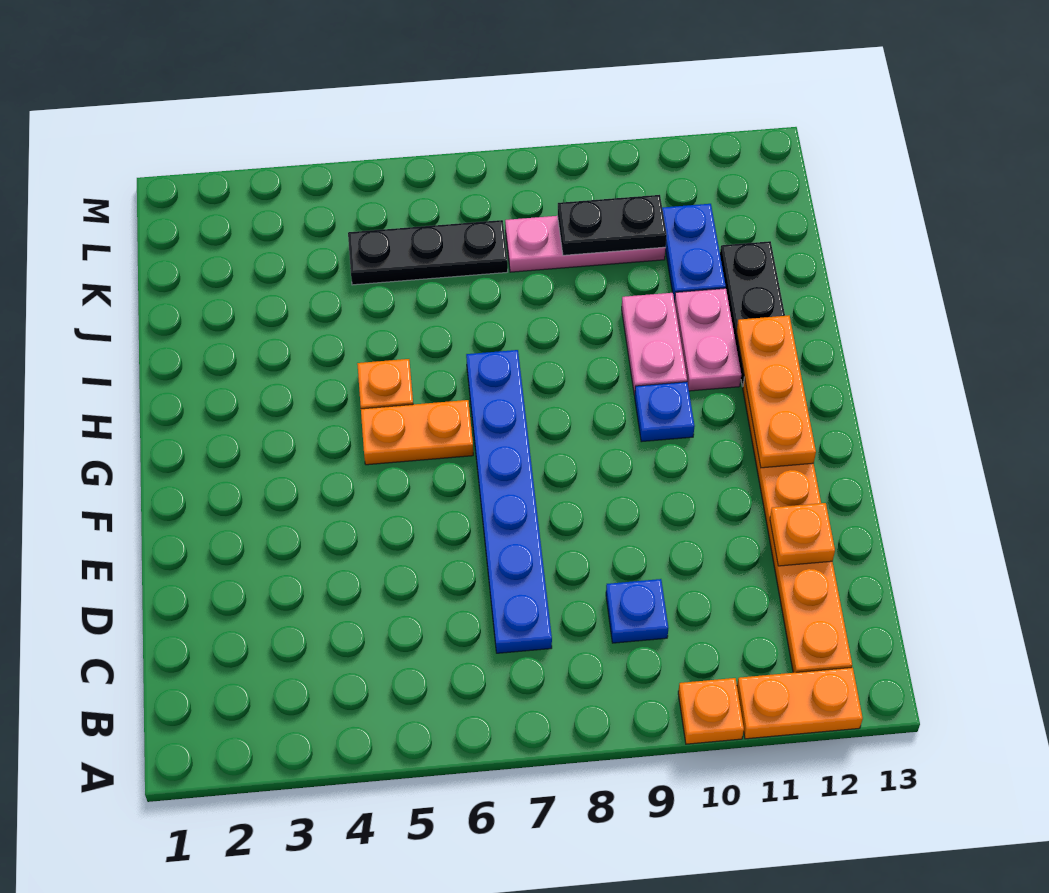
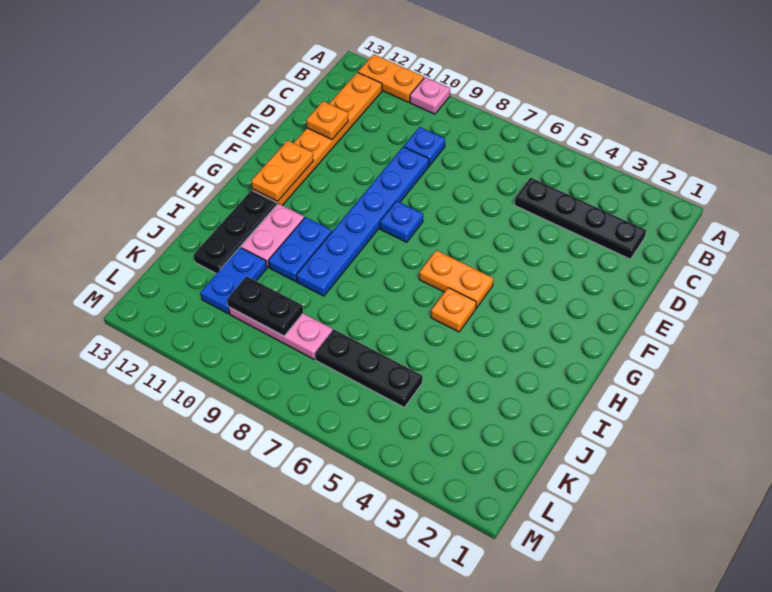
orange plate A10 level 1 -> pink plate A10 level 1
none -> black plate C2:C5 level 1
blue plate C7:H7 level 1 -> blue plate D9:I9 level 1
orange plate F12:H12 level 2 -> orange plate F12:G12 level 2
blue plate G10 level 1 -> blue plate F8 level 1
pink plate H10:I10 level 1 -> blue plate H10:I10 level 1

